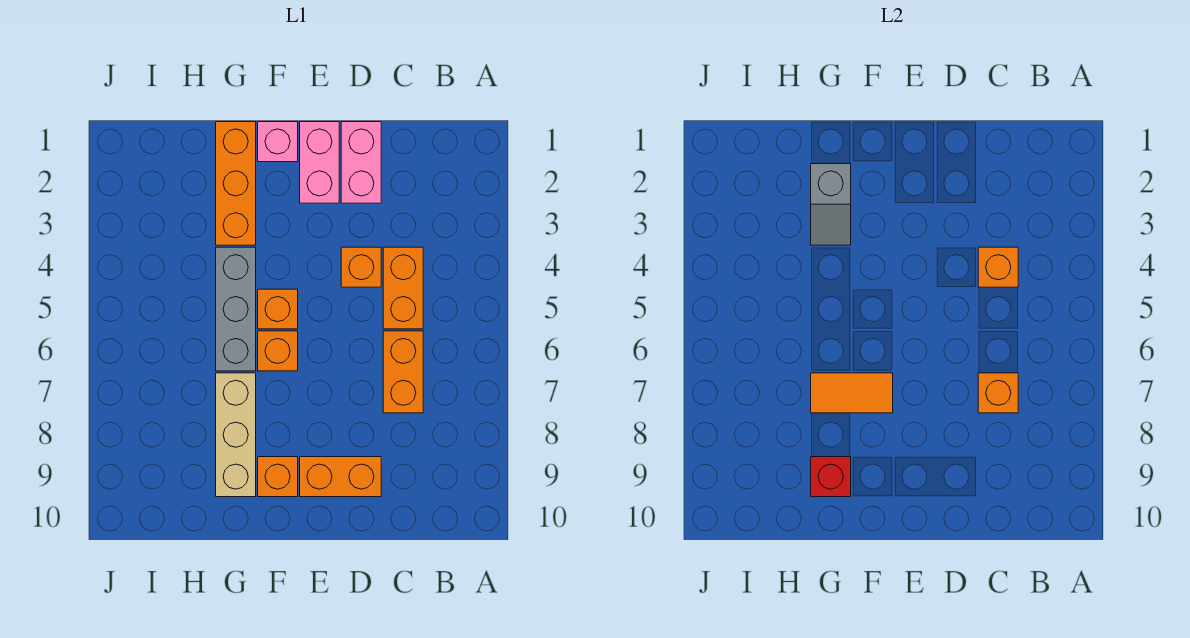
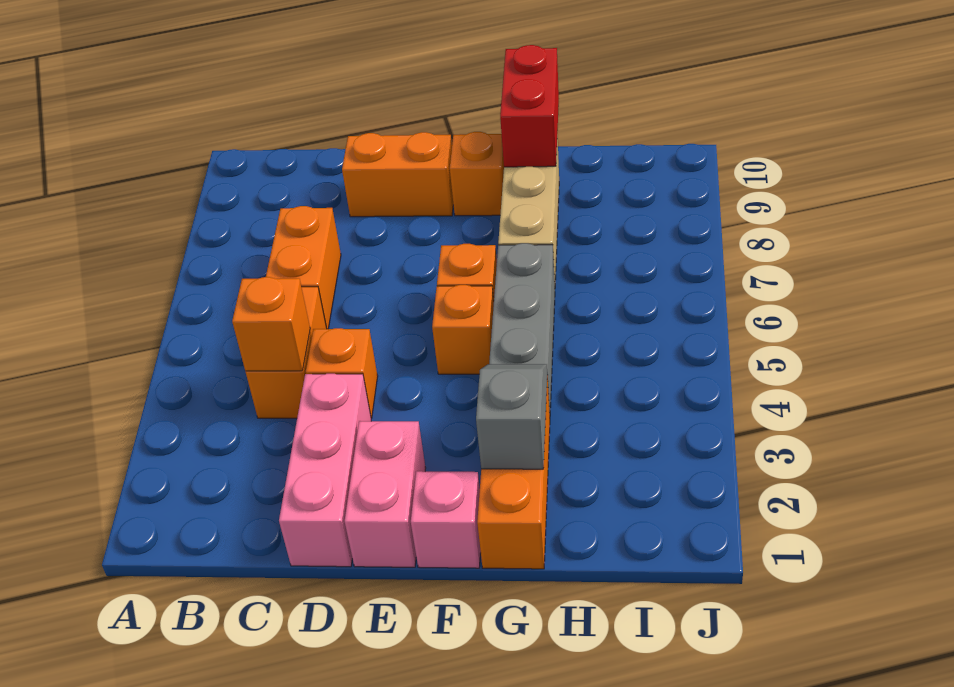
orange brick C7 level 2 -> none
pink brick D1:D2 level 1 -> pink brick D1:D3 level 1
orange tile F7:G7 level 2 -> none
red brick G9 level 2 -> red brick G9:G10 level 2

